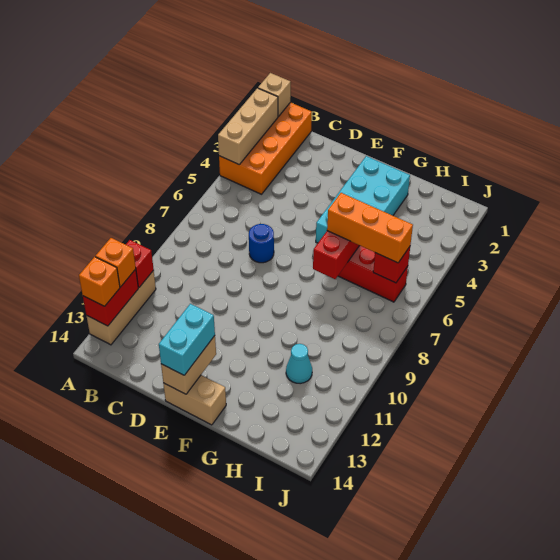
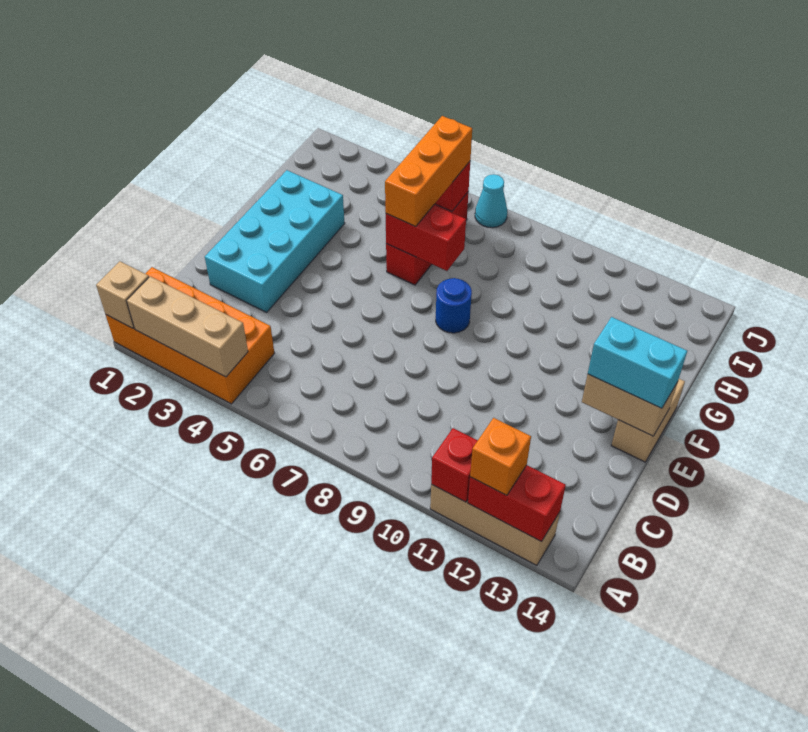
orange brick A13 level 3 -> none
blue round brick D7 level 1 -> blue round brick F8 level 1
cyan brick F2:G5 level 1 -> cyan brick D2:G3 level 1
cyan cone H11 level 1 -> cyan cone J7 level 1

